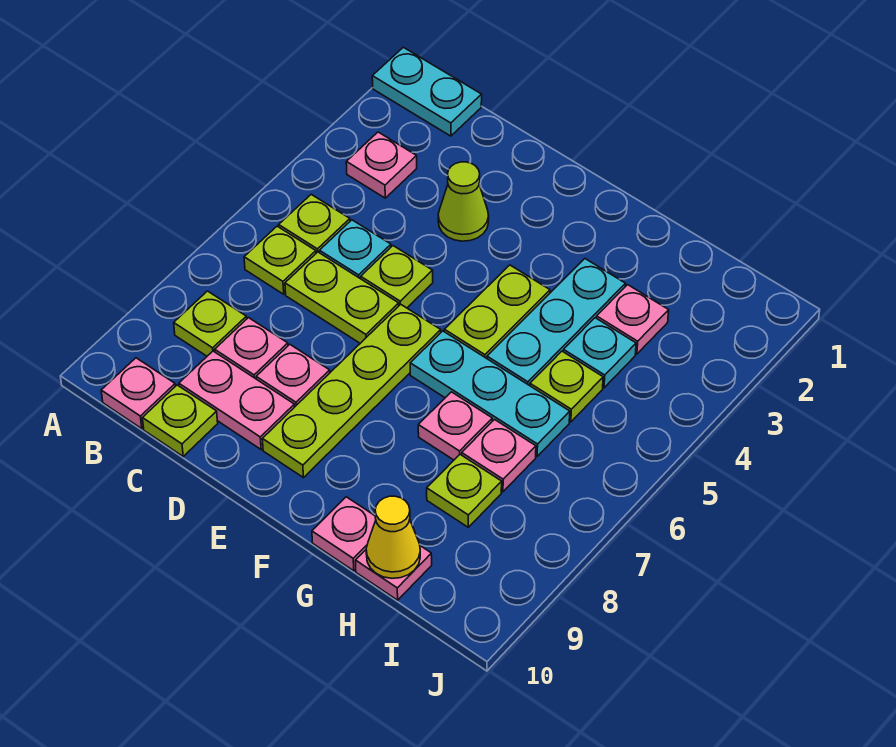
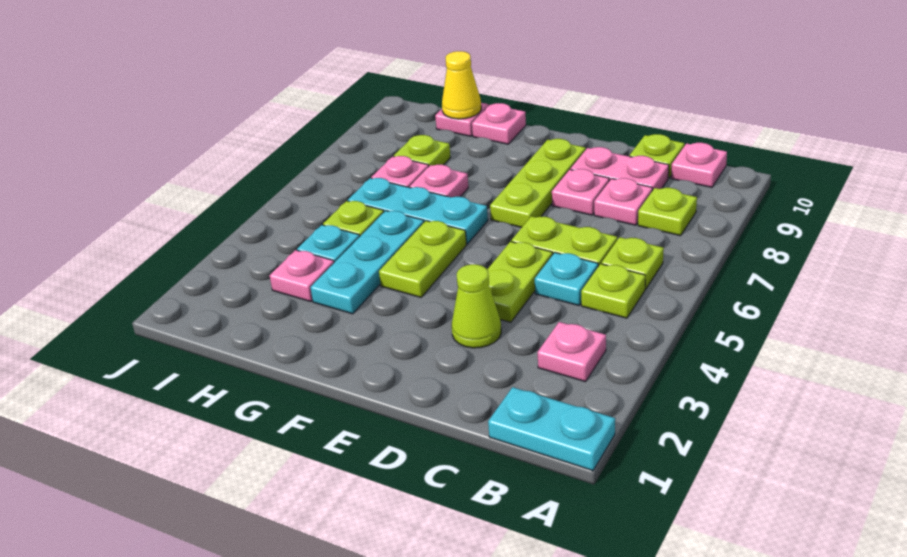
lime plate D5 level 1 -> lime plate D4:D5 level 1
lime plate E6:E9 level 1 -> lime plate E7:E9 level 1

